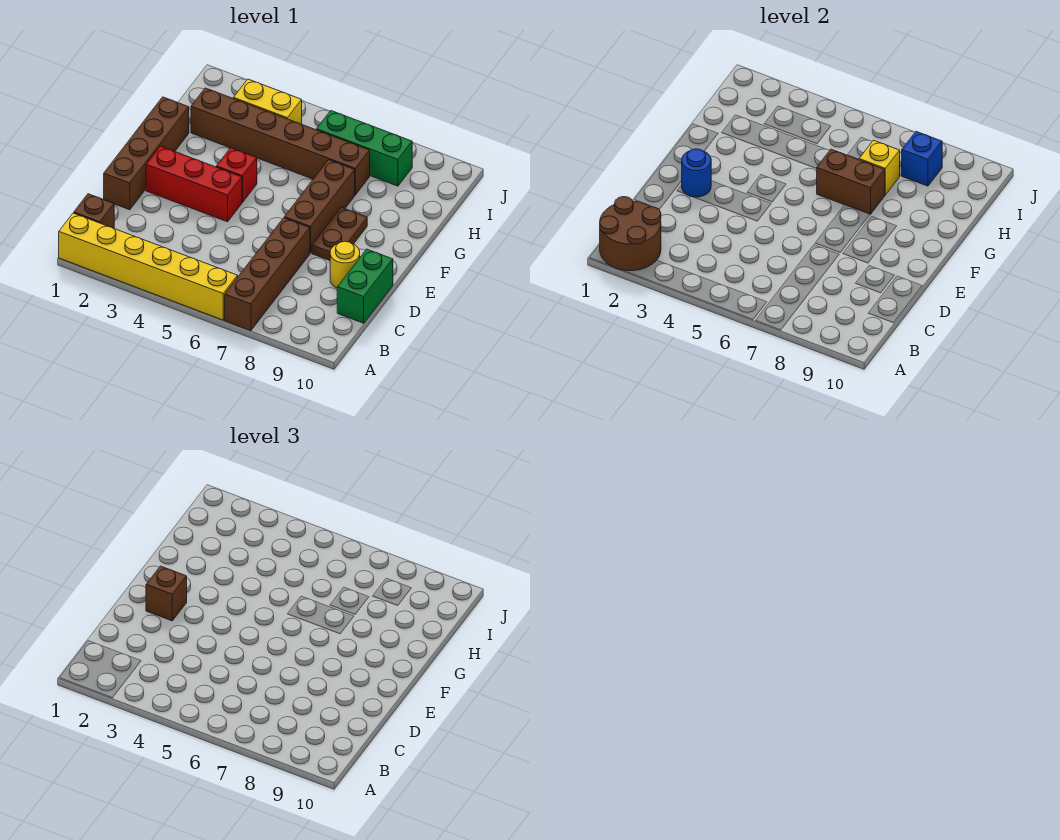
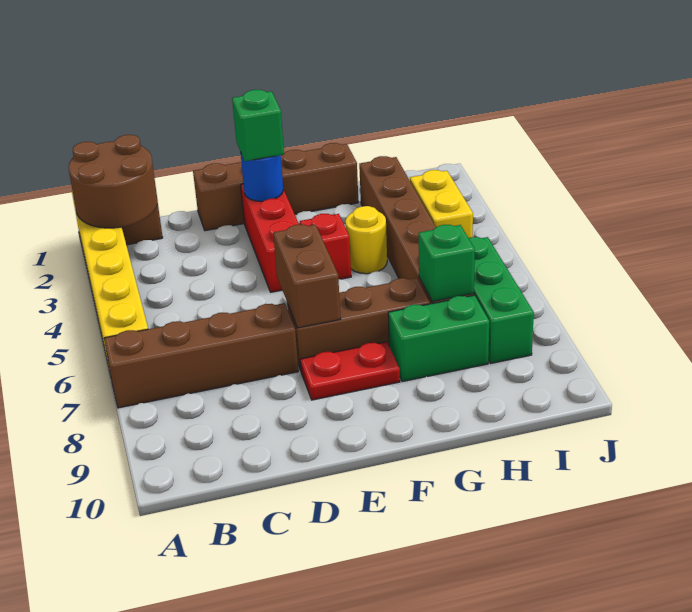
green brick C10:D10 level 1 -> green brick G8:H8 level 1
yellow round brick D9 level 1 -> yellow round brick G4 level 1
brown brick E2 level 3 -> green brick E2 level 3
brown plate E8:F8 level 1 -> red plate E8:F8 level 1
brown brick G6:G7 level 2 -> brown brick E6:E7 level 2
yellow brick H7 level 2 -> green brick H7 level 2
blue brick I8 level 2 -> none

